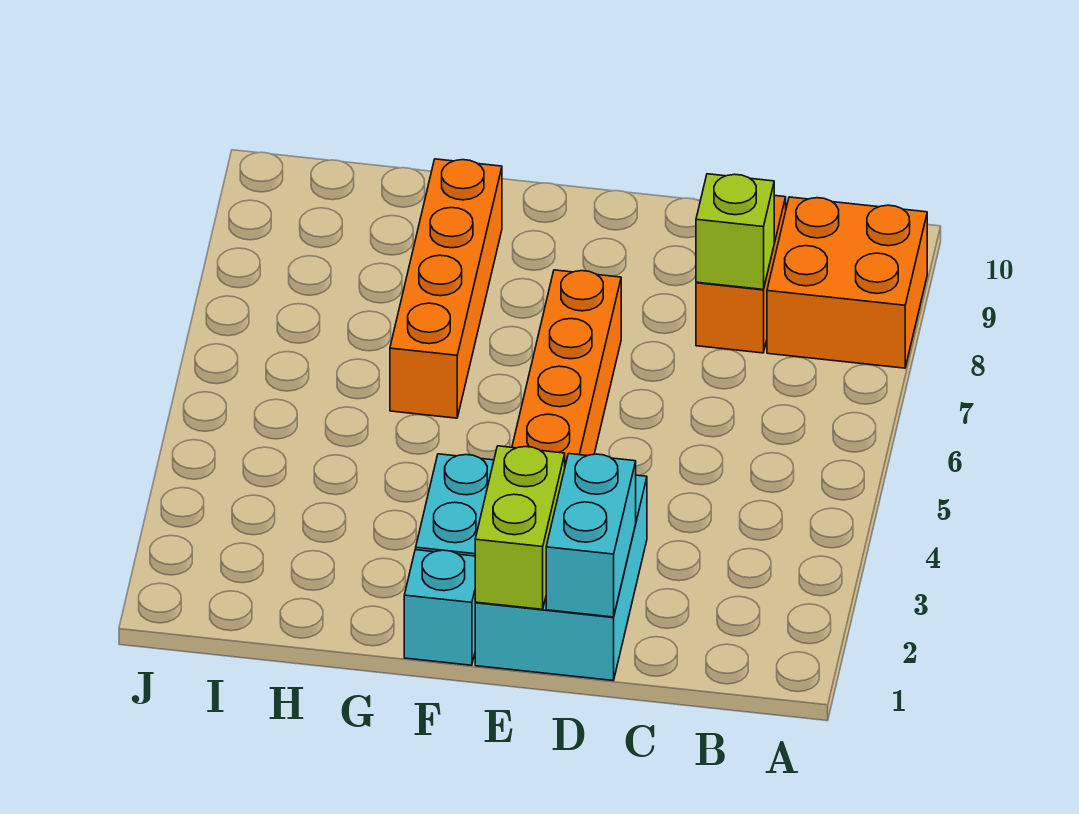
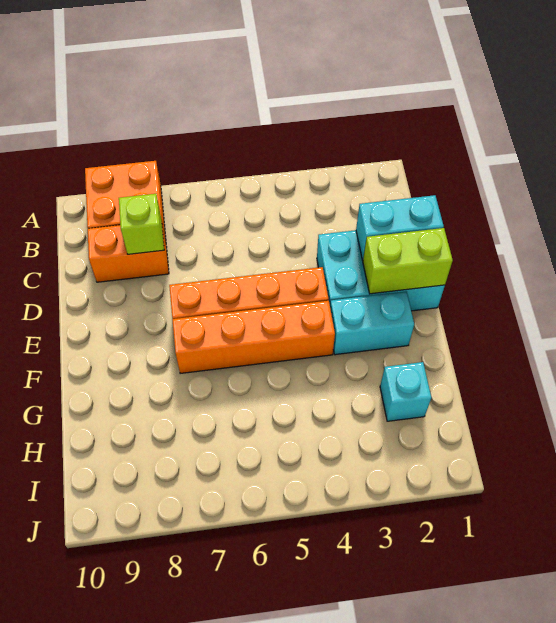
cyan brick F1 level 1 -> cyan brick H2 level 1
orange brick G6:G9 level 1 -> orange brick F4:F7 level 1

